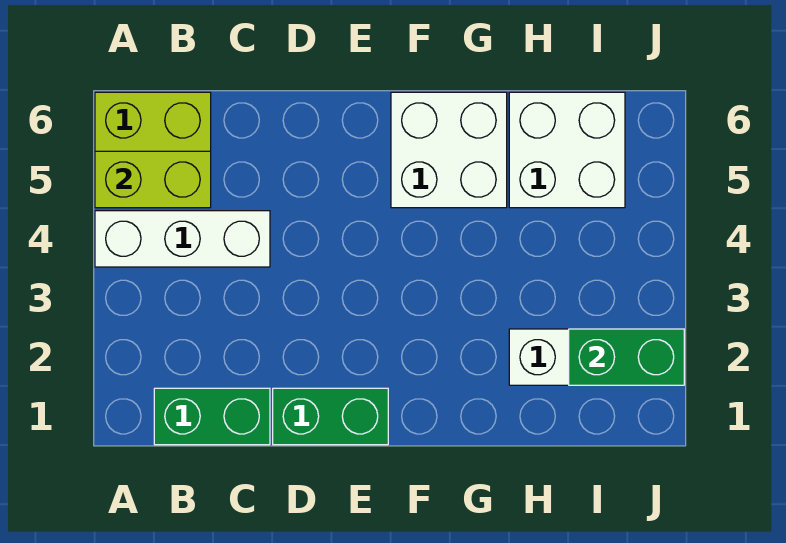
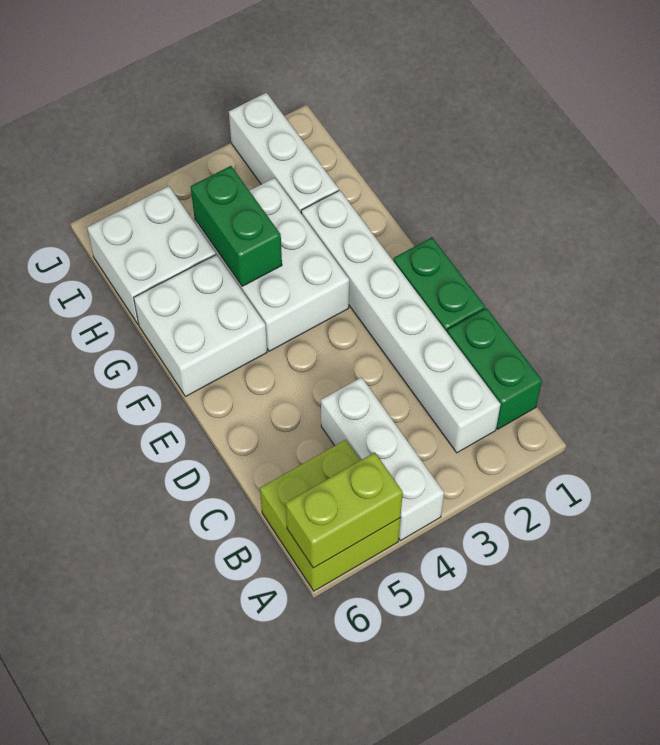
lime brick A5:B5 level 2 -> lime brick A5:A6 level 2
none -> white brick B2:G2 level 1
none -> white brick F3:H4 level 1
green brick I2:J2 level 2 -> green brick G4:H4 level 2

